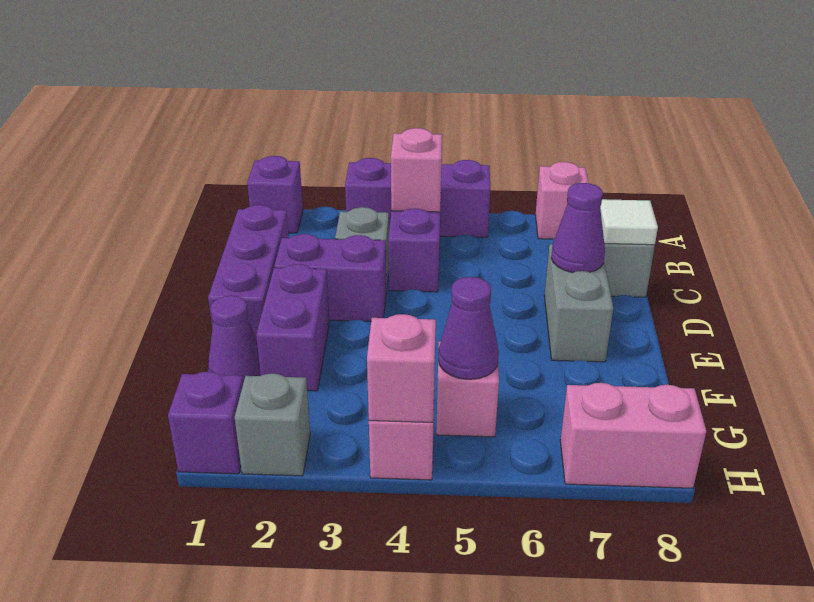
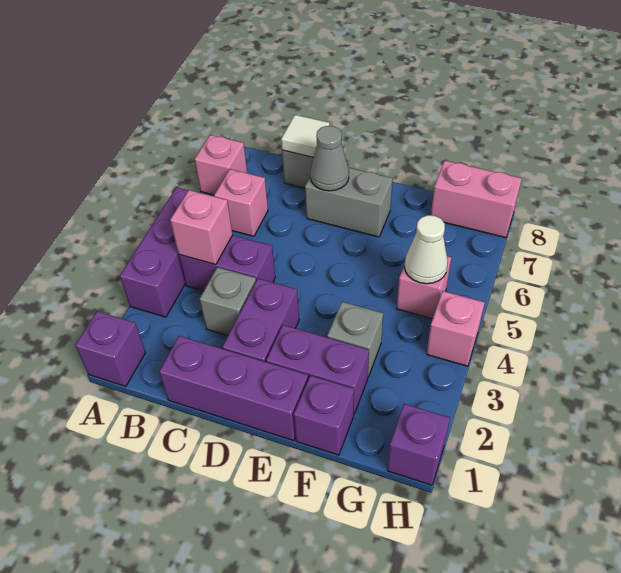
purple cone D7 level 2 -> grey cone D7 level 2
purple cone F1 level 1 -> purple brick F1 level 1
purple cone G5 level 2 -> white cone G5 level 2
grey brick H2 level 1 -> grey brick F3 level 1
pink brick H4 level 2 -> pink brick B6 level 1
pink brick H7:H8 level 1 -> pink brick G8:H8 level 1

